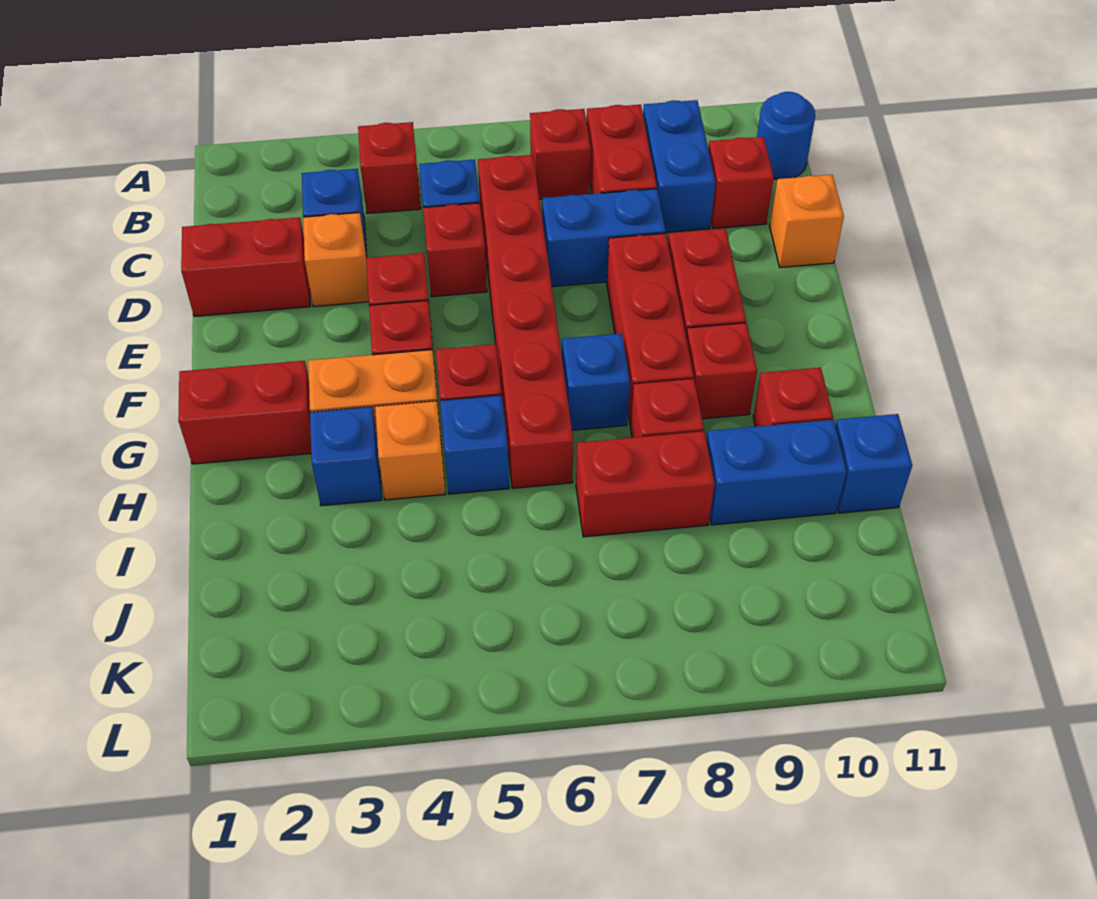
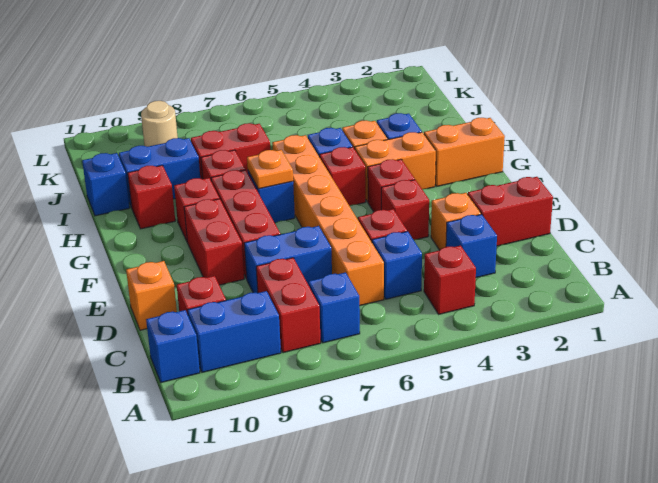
red brick B7 level 1 -> blue brick B7 level 1
blue brick B9:C9 level 1 -> blue brick B9:B10 level 1
blue round brick B11 level 1 -> blue brick B11 level 1
red brick C6:H6 level 1 -> orange brick C6:H6 level 1
red brick G1:G2 level 1 -> orange brick G1:G2 level 1
none -> orange plate G7 level 2
none -> tan round brick K9 level 1

